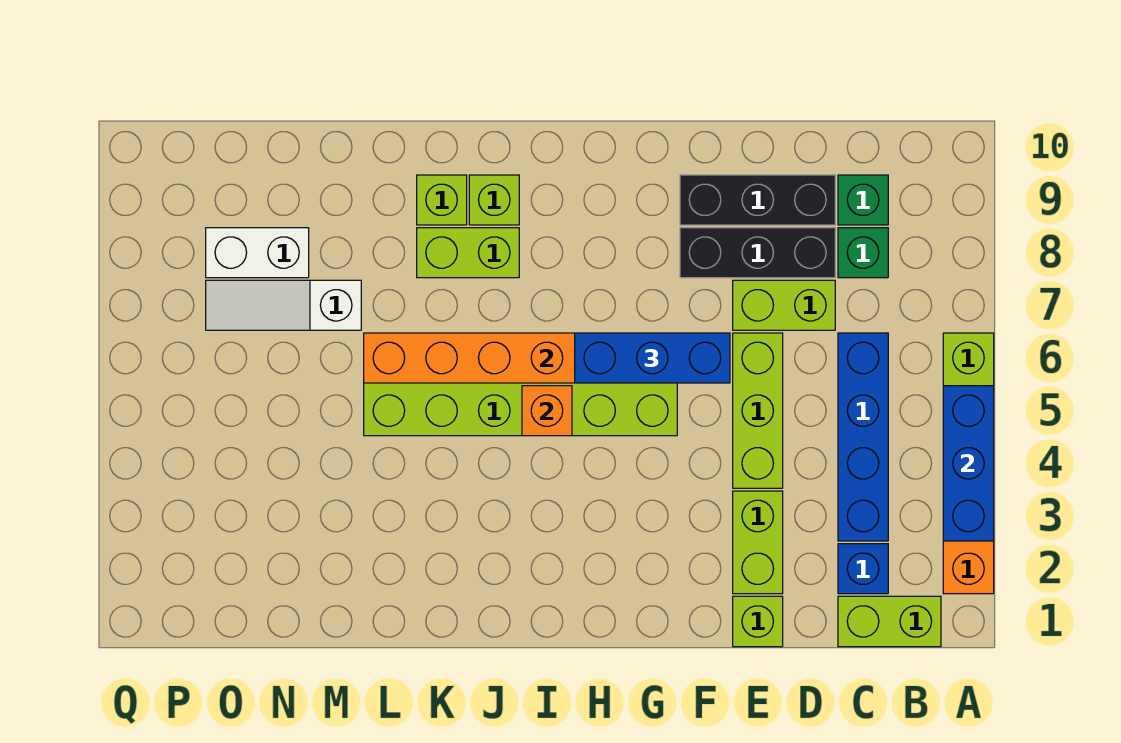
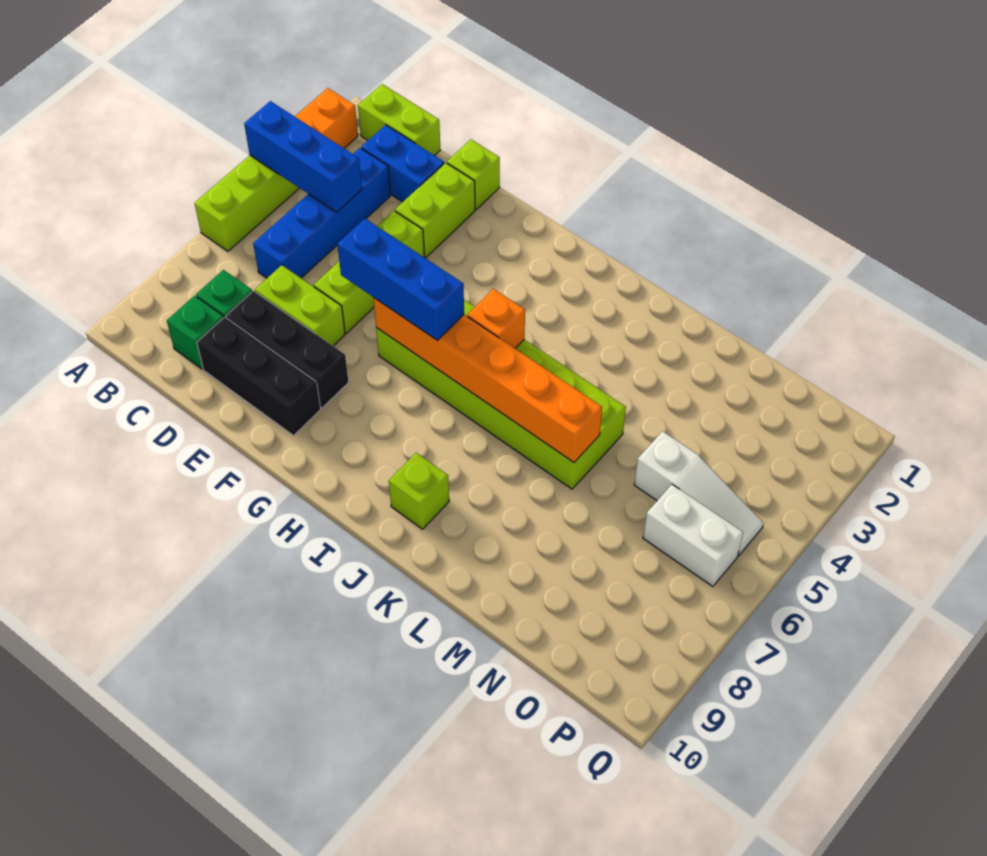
blue brick A3:A5 level 2 -> blue brick A4:C4 level 2
blue brick C2 level 1 -> blue brick C2:D2 level 1
lime brick J8:K8 level 1 -> none
lime brick K9 level 1 -> none
white slope M7:O7 level 1 top M -> white slope N5:P5 level 1 top N
white brick N8:O8 level 1 -> white brick O6:P6 level 1

